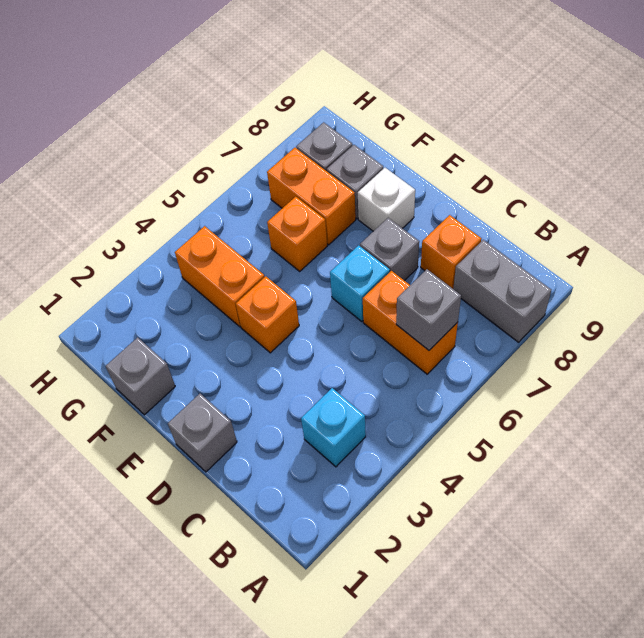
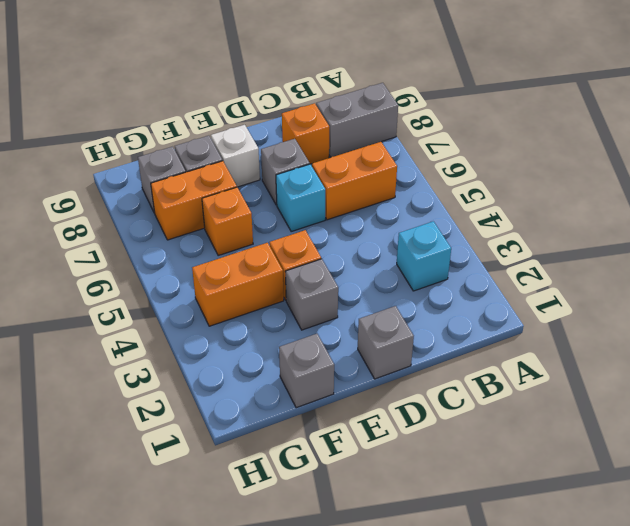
grey brick B6 level 2 -> grey brick E3 level 1

